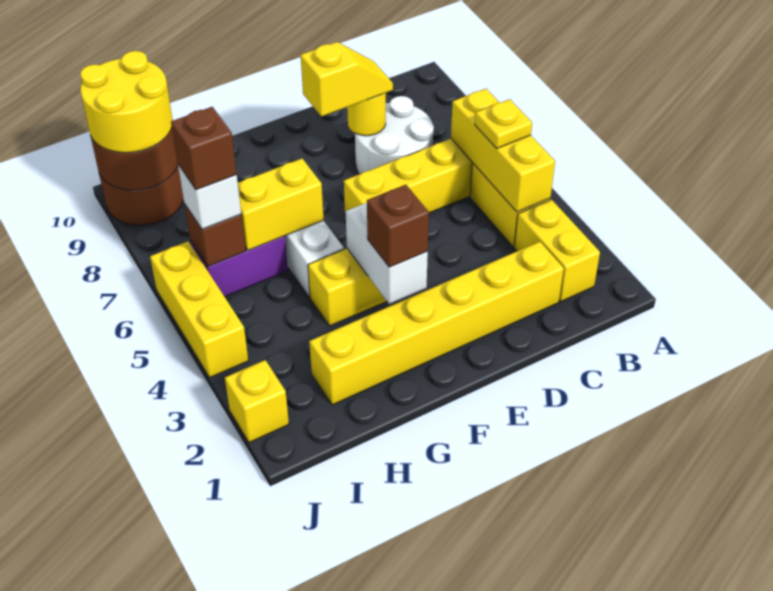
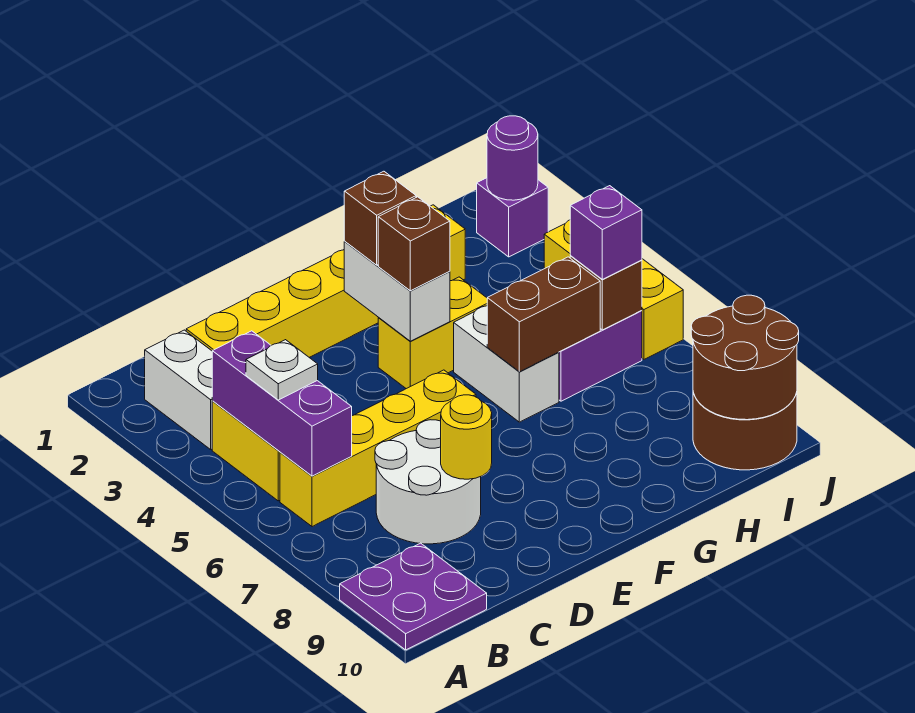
none -> purple plate A9:B10 level 1
yellow brick B2:B3 level 1 -> white brick B2:B3 level 1
yellow brick B4:B6 level 2 -> purple brick B4:B6 level 2
yellow plate B5 level 3 -> white plate B5 level 3
yellow slope D8:E8 level 3 top E -> none
yellow brick G6:H6 level 2 -> brown brick G6:H6 level 2
white brick I6 level 3 -> purple brick I6 level 3
brown brick I6 level 4 -> brown brick F4 level 3
yellow round brick I9:J10 level 3 -> none
yellow brick J2 level 1 -> purple brick J2 level 1
none -> purple round brick J2 level 2

